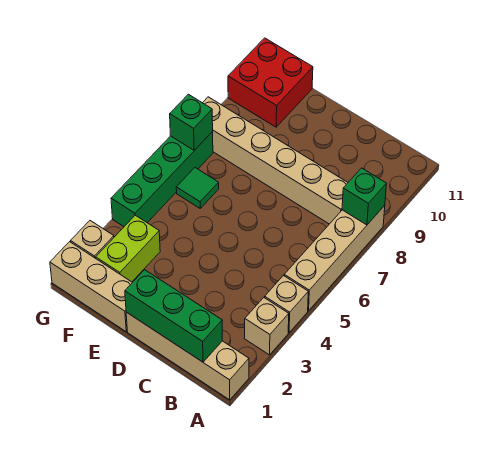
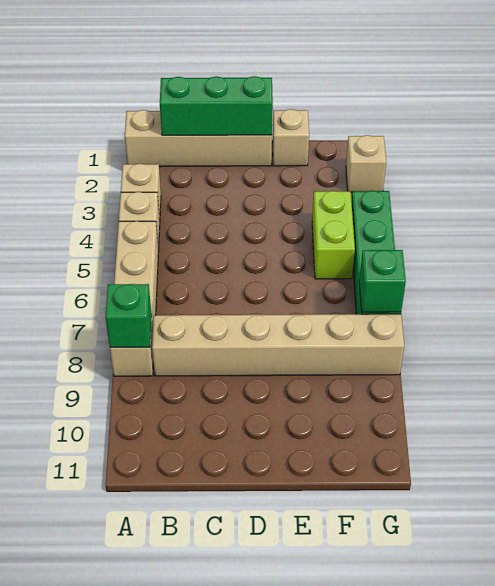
tan brick E1:G1 level 1 -> tan brick E1 level 1
lime brick F2:F3 level 1 -> lime brick F4:F5 level 1
green tile F6 level 1 -> none
red brick F10:G11 level 1 -> none

